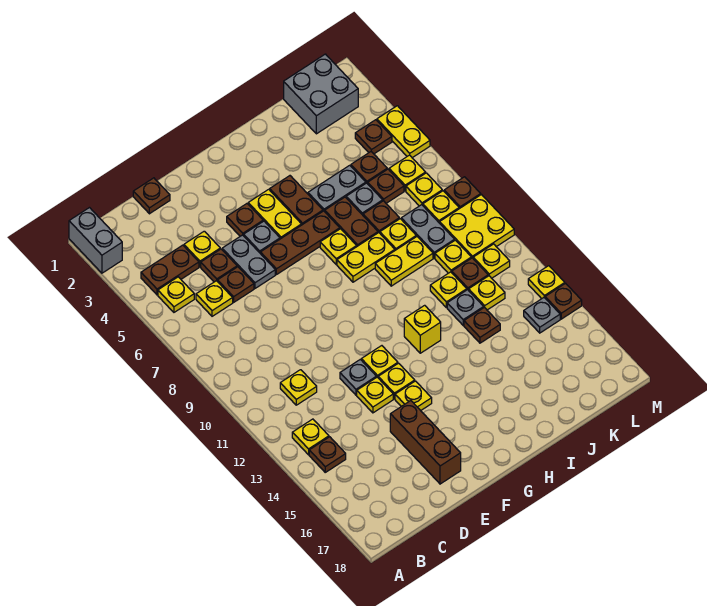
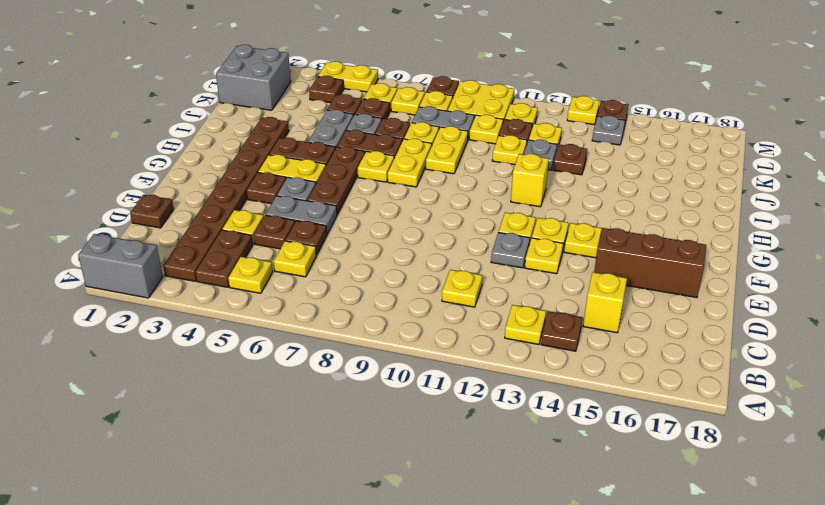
none -> brown plate B3:I3 level 1
none -> yellow brick C15 level 1

